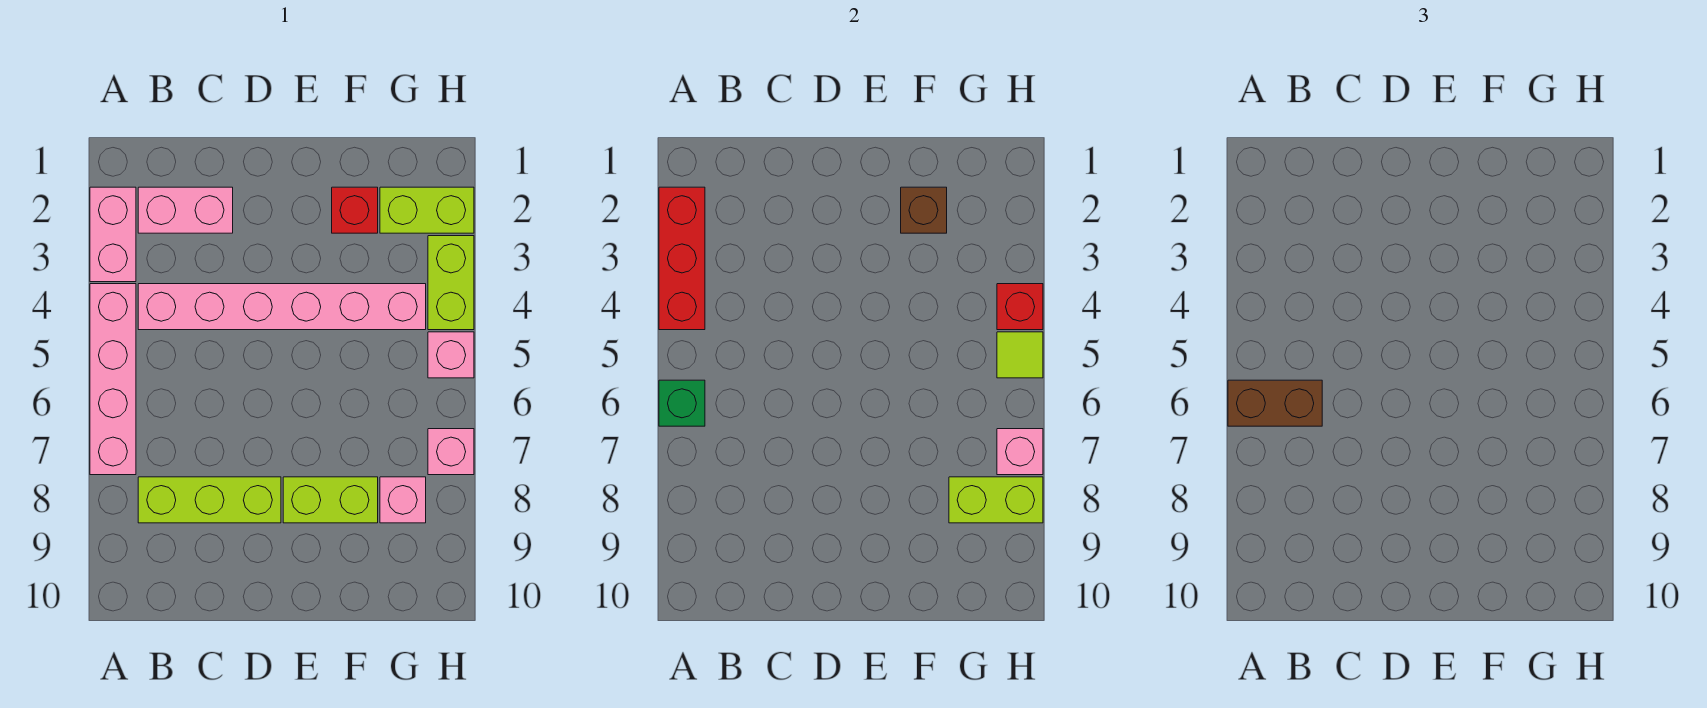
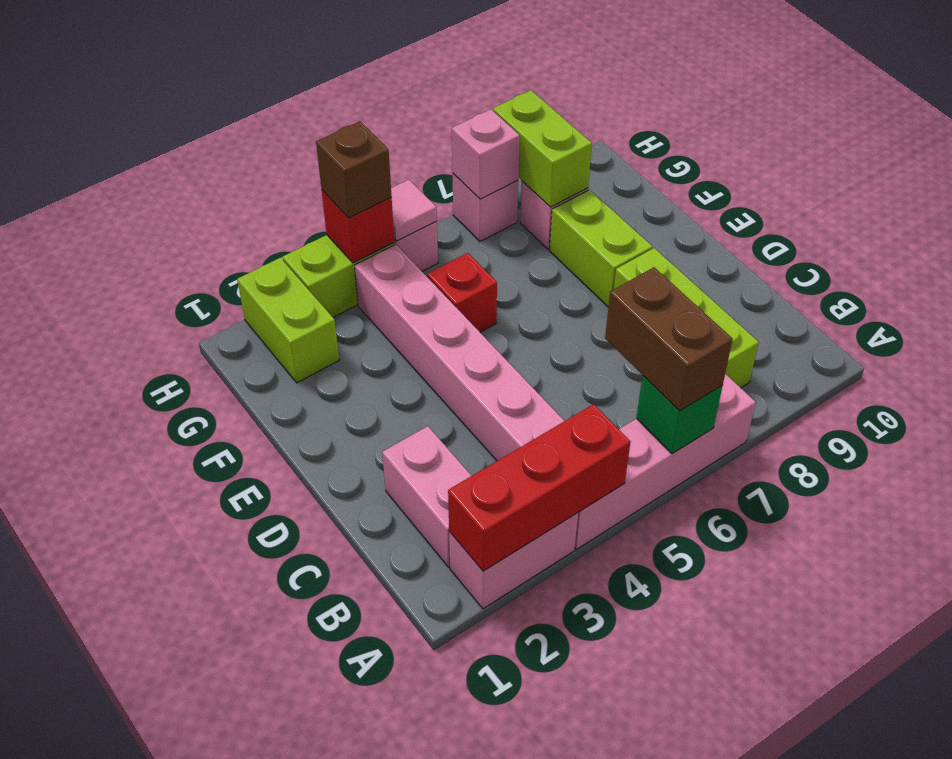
red brick F2 level 1 -> red brick F5 level 1
brown brick F2 level 2 -> brown brick H4 level 3
lime tile H5 level 2 -> pink tile H5 level 2

